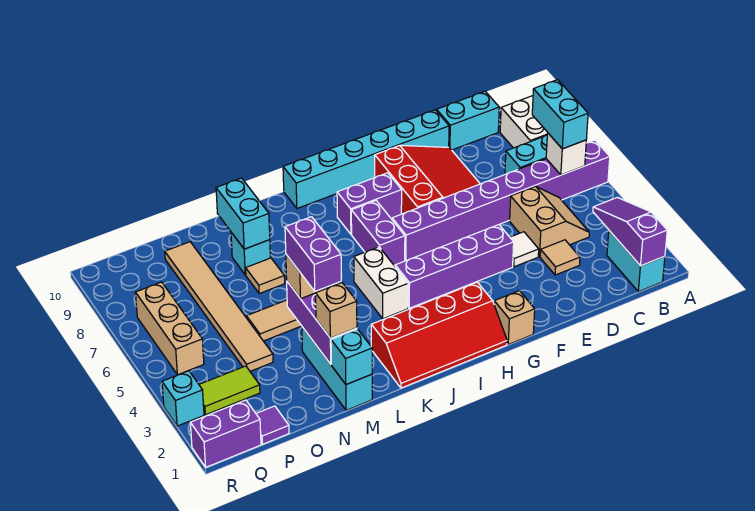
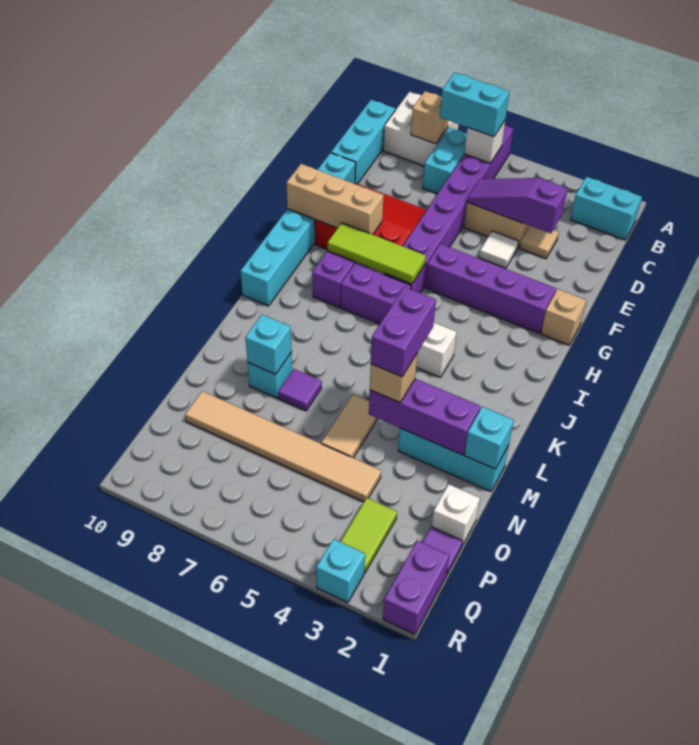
purple slope B1:B3 level 2 top 1 -> purple slope D3:D5 level 2 top 3
cyan brick C10:D10 level 1 -> cyan brick B10:D10 level 1
purple brick F4:I4 level 1 -> purple brick G2:G5 level 1
red slope H1:K2 level 1 top 2 -> none
none -> lime tile H6:H8 level 2
tan brick M2 level 3 -> tan brick B8 level 2
purple brick M3:M4 level 4 -> purple brick L4:M4 level 4
tan tile M7 level 1 -> purple tile M7 level 1
cyan brick M8:M9 level 2 -> cyan brick M8 level 2
none -> white brick O1 level 1
tan brick Q5:Q7 level 1 -> tan brick G8:G10 level 2

